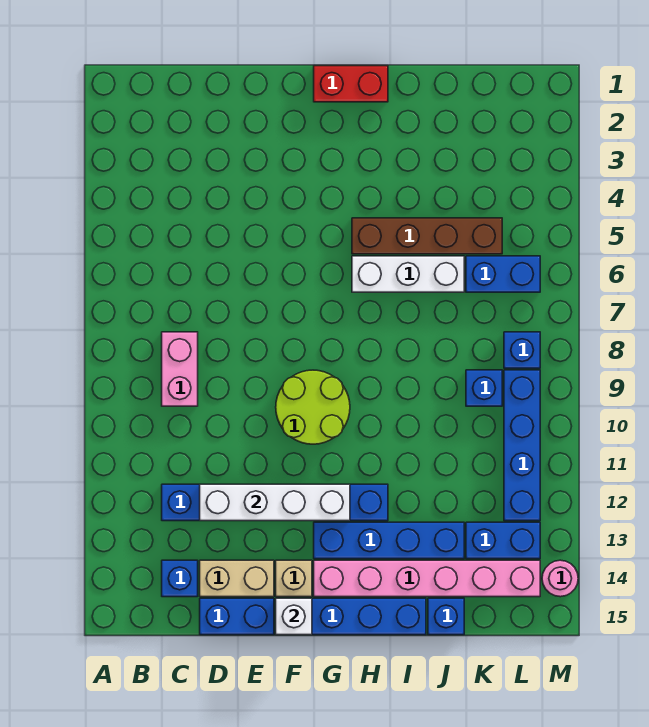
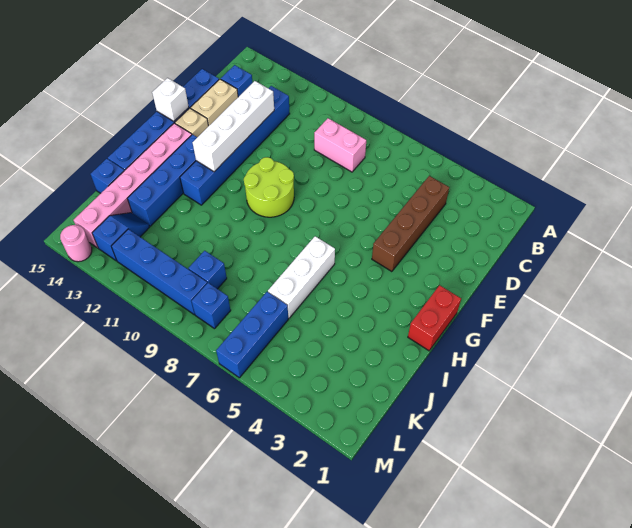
brown brick H5:K5 level 1 -> brown brick C4:F4 level 1
blue brick K6:L6 level 1 -> blue brick K6:M6 level 1
blue brick K13:L13 level 1 -> blue slope K13:L13 level 1 top L

